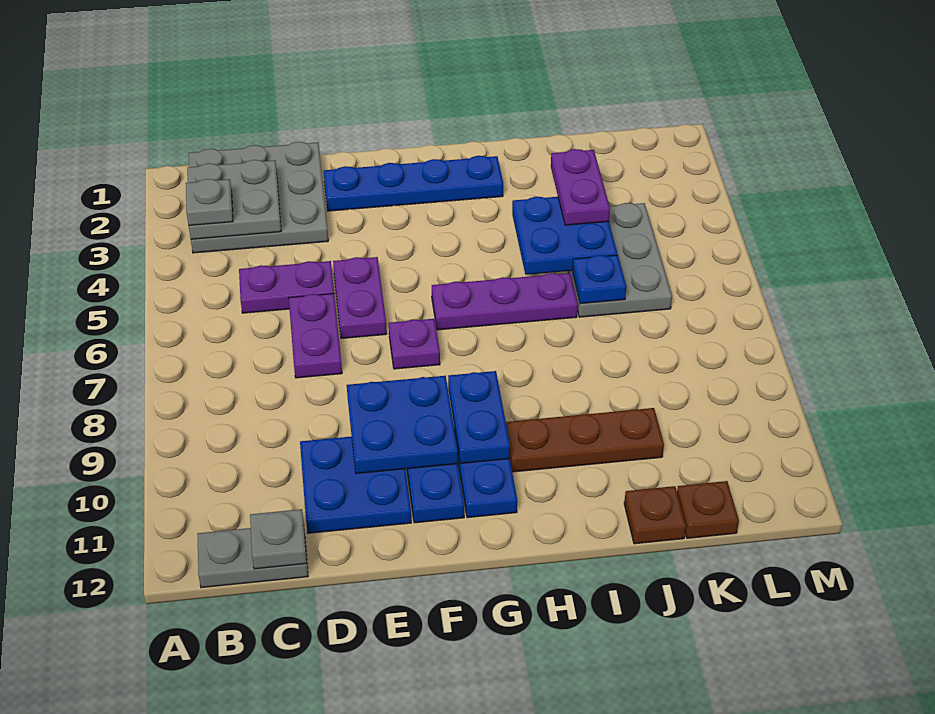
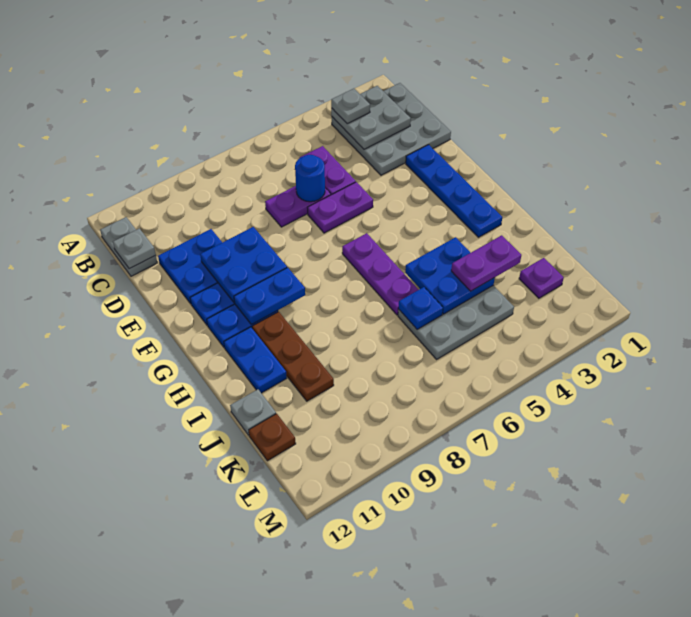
none -> blue round brick D6 level 2
purple plate F7 level 1 -> purple plate K2 level 1
none -> blue plate H11:I11 level 1
brown plate J12 level 1 -> grey plate J12 level 1

